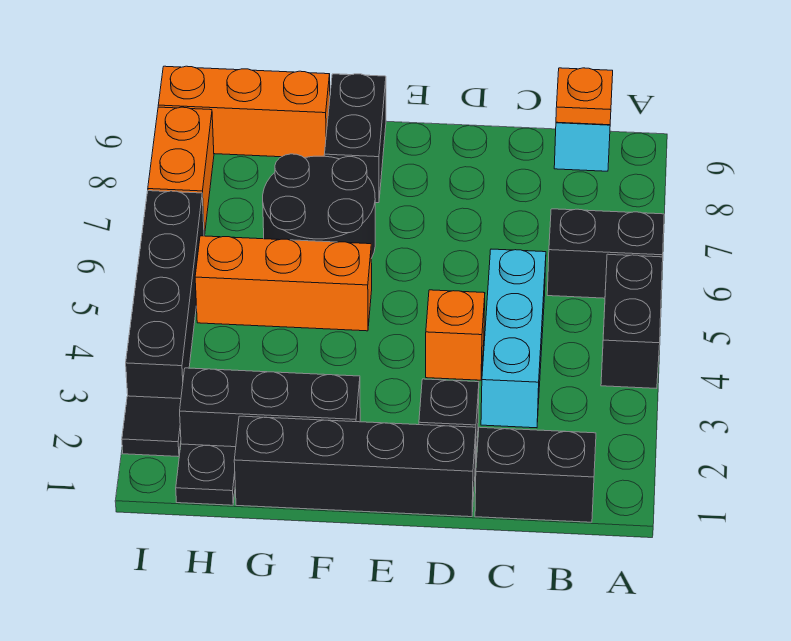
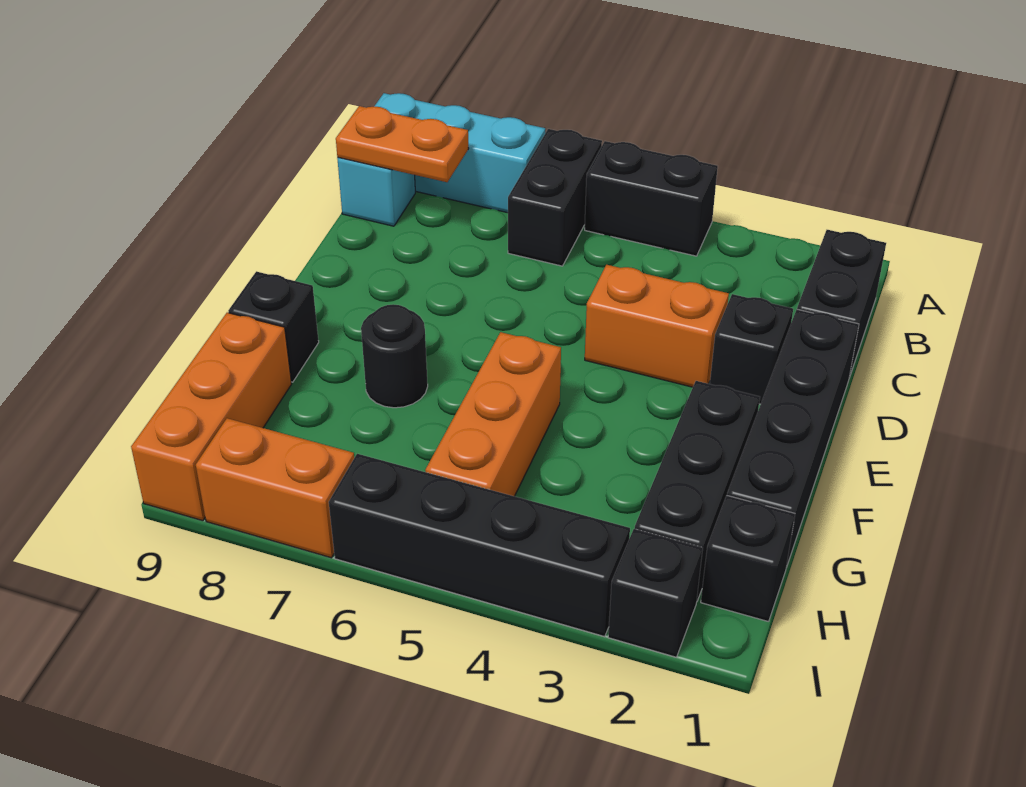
orange plate B9 level 2 -> orange plate B8:B9 level 2
cyan brick C3:C5 level 1 -> cyan brick A7:A9 level 1
orange brick D4 level 1 -> orange brick D3:D4 level 1
black round brick F6:G7 level 1 -> black round brick F7 level 1
black brick F8:F9 level 1 -> black brick F9 level 1
black plate H1 level 1 -> black brick H1 level 1
black tile I2 level 1 -> black brick I2 level 1

